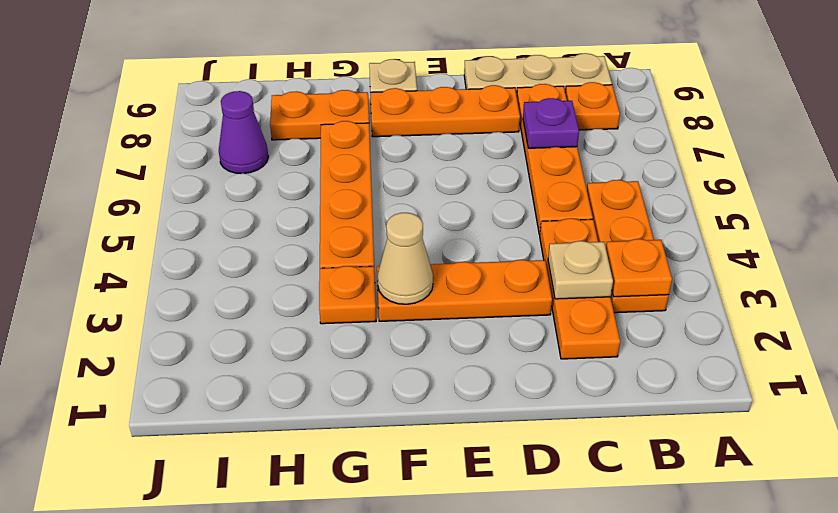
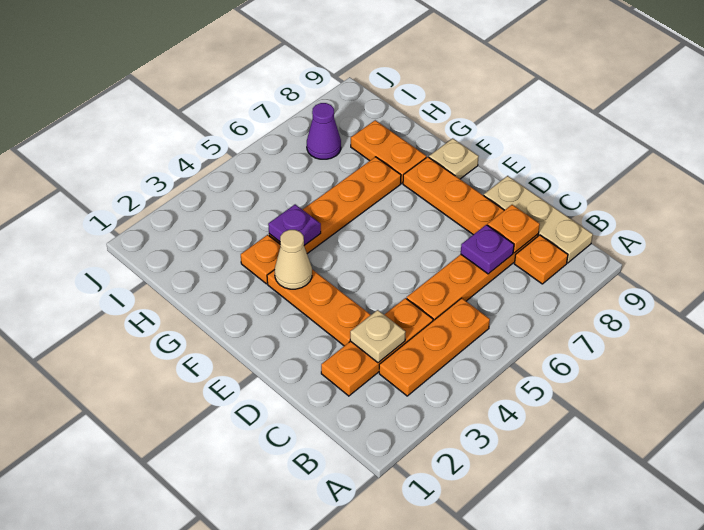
orange plate B3 level 2 -> orange plate C8 level 2
none -> purple plate G4 level 2

